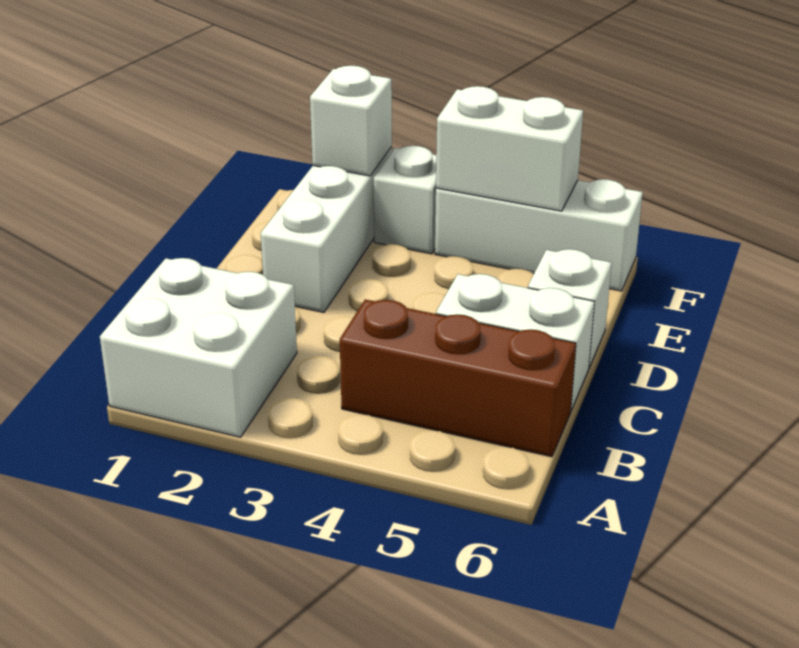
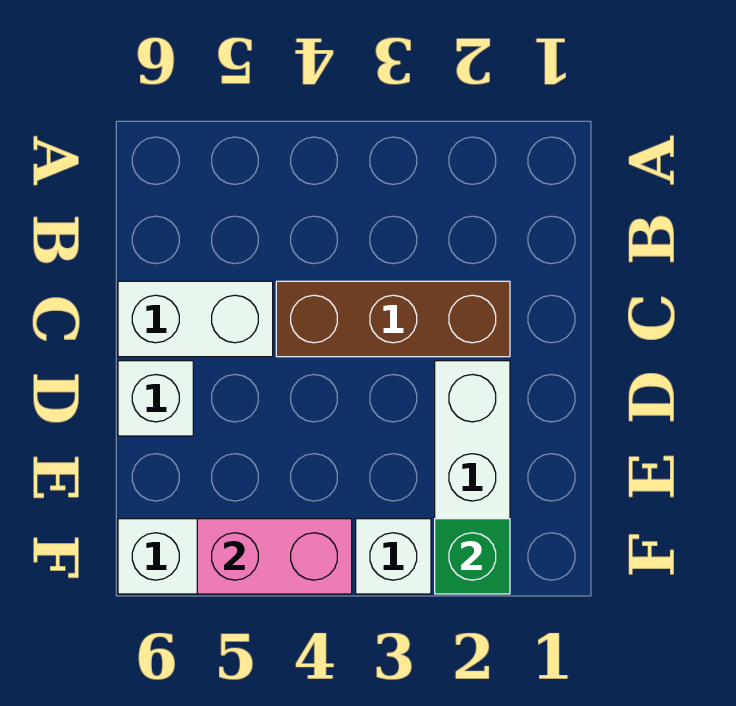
white brick A1:B2 level 1 -> none
brown brick B4:B6 level 1 -> brown brick C2:C4 level 1
white brick F2 level 2 -> green brick F2 level 2
white brick F4:F5 level 2 -> pink brick F4:F5 level 2

